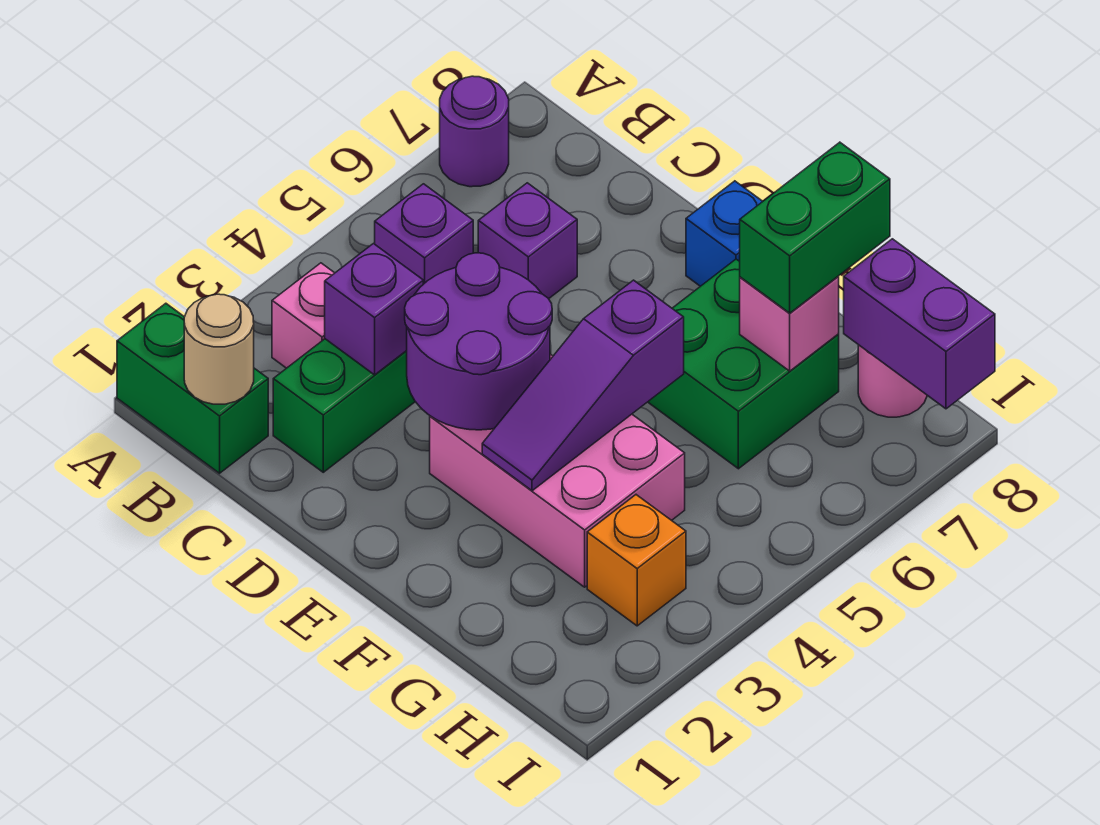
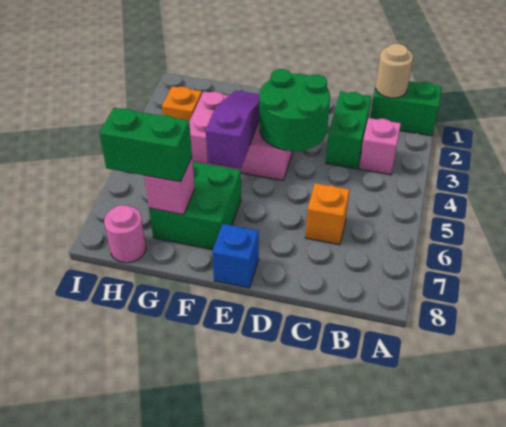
purple round brick A7 level 1 -> none
purple brick B5 level 1 -> none
purple brick C3 level 2 -> none
purple brick C6 level 1 -> orange brick C6 level 1
purple round brick D3:E4 level 2 -> green round brick D3:E4 level 2
green brick G7:G8 level 3 -> green brick G7:H7 level 3
purple brick H8:I8 level 2 -> none

